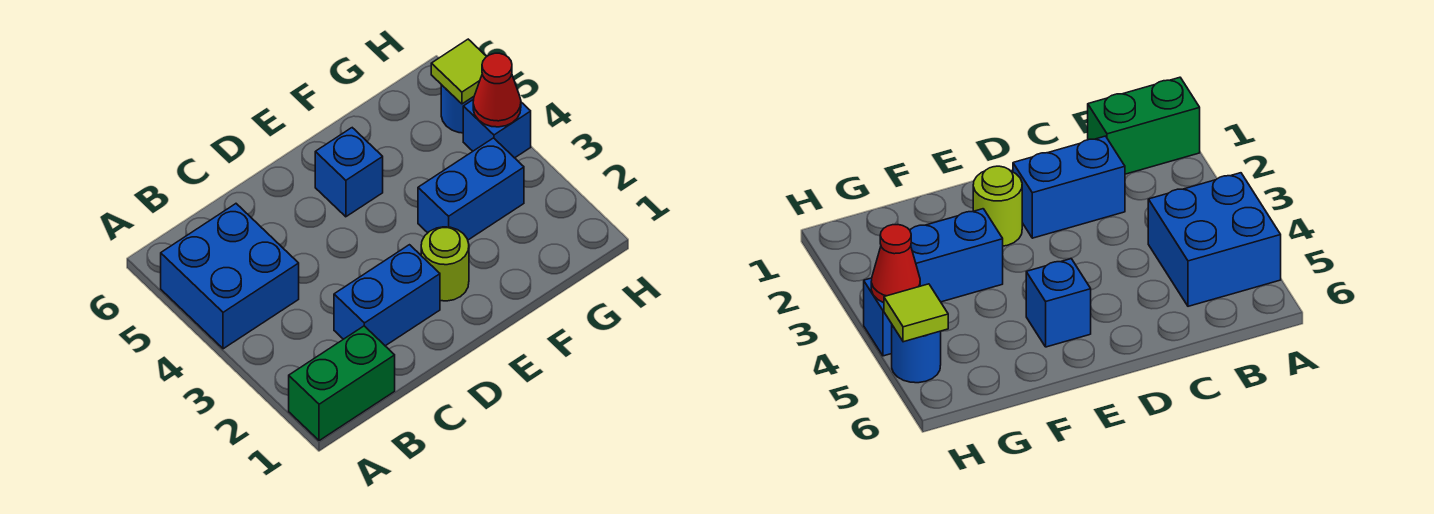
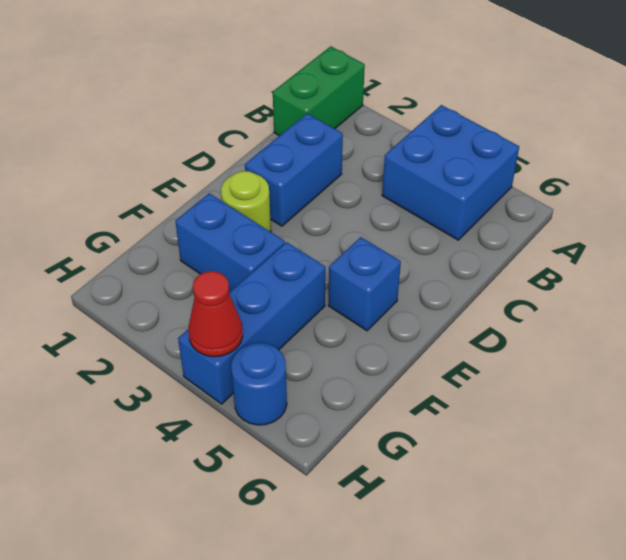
blue brick F3:G3 level 1 -> blue brick F2:F3 level 1
blue brick H4 level 1 -> blue brick F4:H4 level 1
lime tile H5 level 2 -> none

